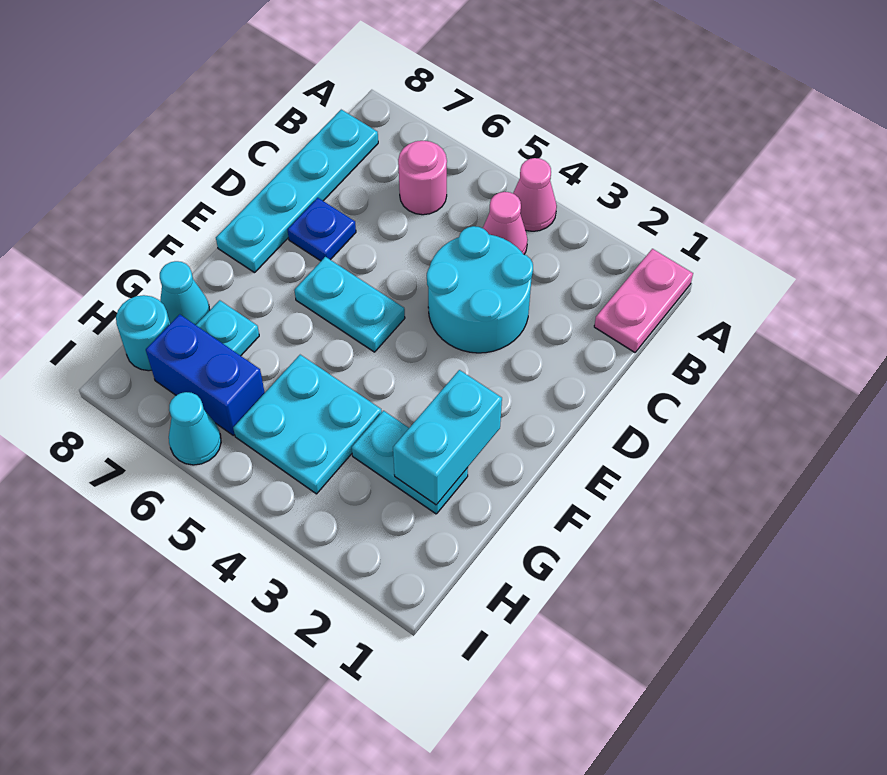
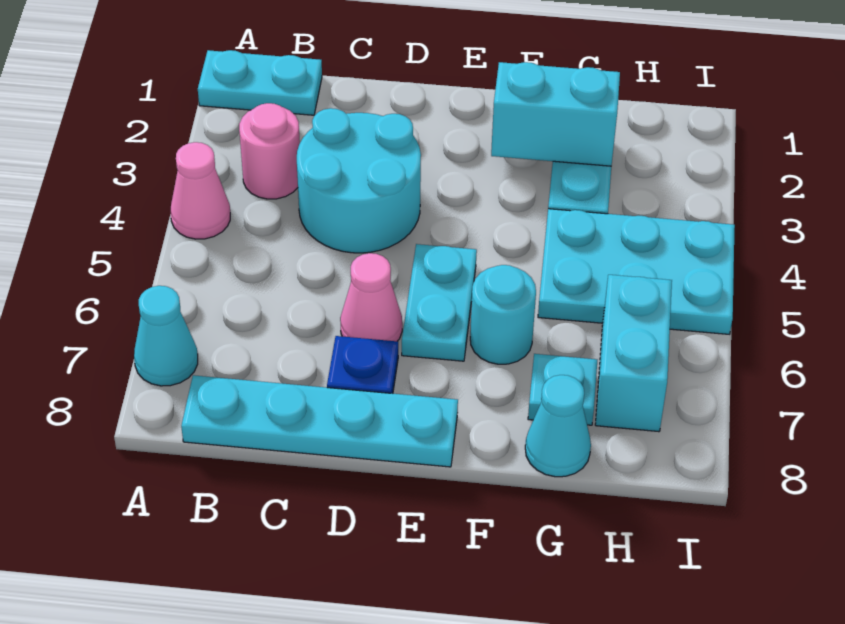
pink plate A1:B1 level 1 -> cyan plate A1:B1 level 1
pink cone B4 level 1 -> pink cone D6 level 1
pink round brick B6 level 1 -> pink round brick B3 level 1
cyan plate G4:H5 level 1 -> cyan plate G4:I5 level 1
blue brick H6:H7 level 1 -> cyan brick H6:H7 level 1
cyan round brick H8 level 1 -> cyan round brick F6 level 1
cyan cone I6 level 1 -> cyan cone A7 level 1

